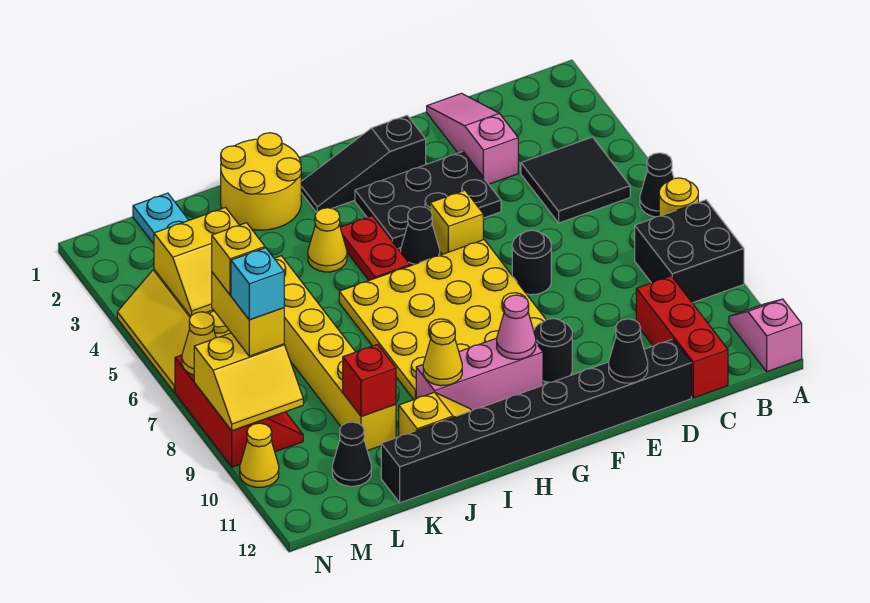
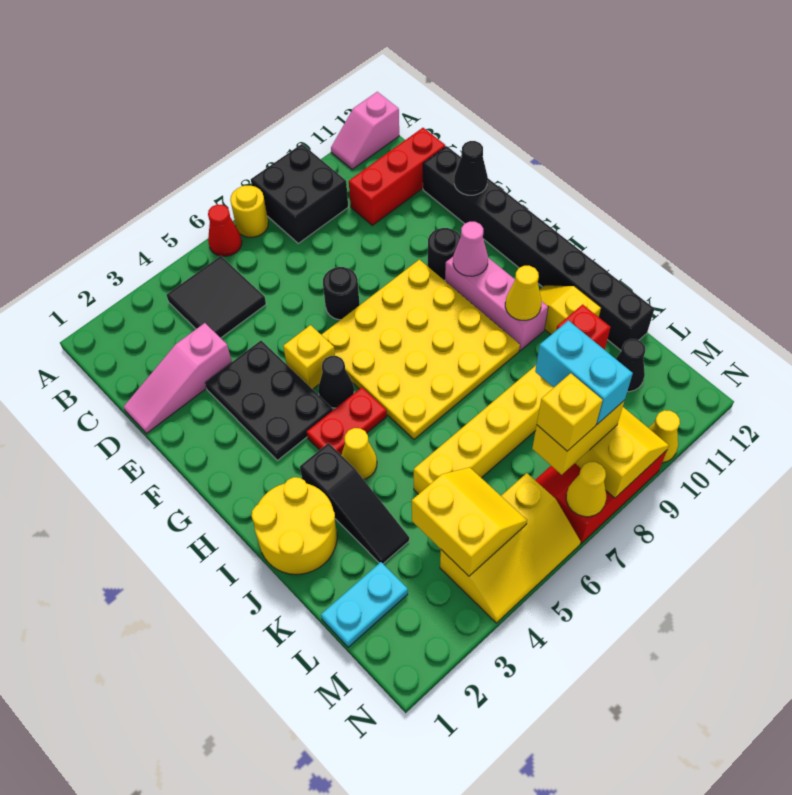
black cone A6 level 1 -> red cone A6 level 1
black slope F2:H2 level 1 top F -> black slope I3:K3 level 1 top I
cyan brick M8 level 4 -> cyan brick L8:M8 level 4

